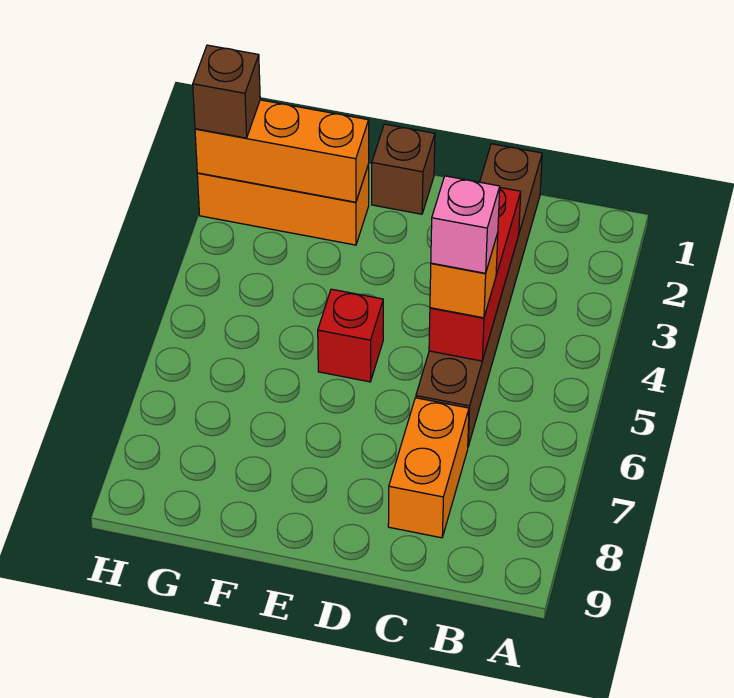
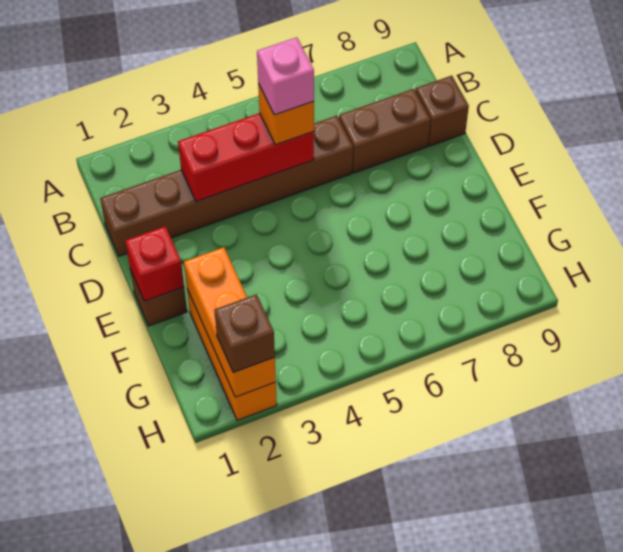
orange brick C7:C8 level 1 -> brown brick C7:C8 level 1
none -> brown brick C9 level 1
red brick E5 level 1 -> red brick E1 level 2

